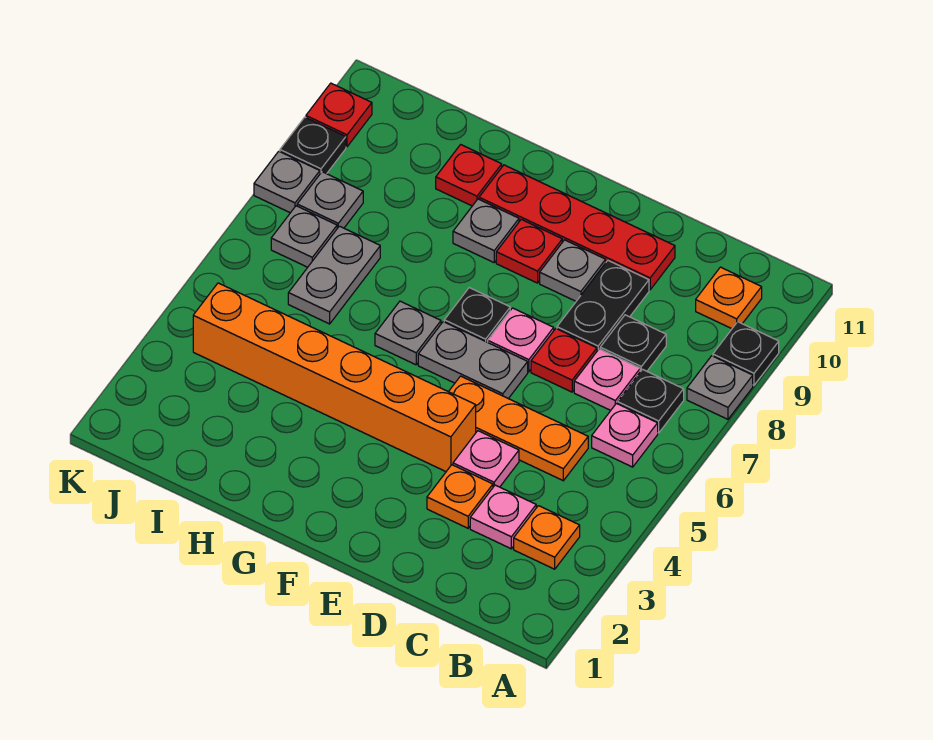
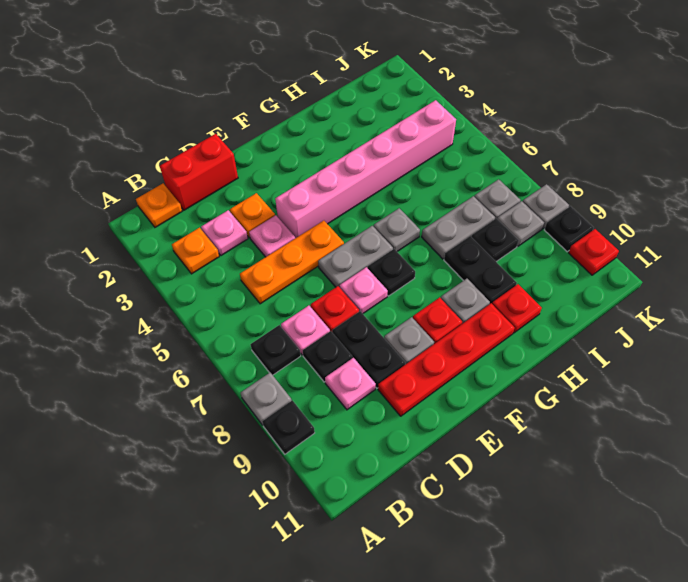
pink plate B6 level 1 -> pink plate C9 level 1
orange plate B10 level 1 -> orange plate B1 level 1
none -> red brick C1:D1 level 1
orange brick E4:J4 level 1 -> pink brick E4:J4 level 1
none -> black plate H8:H9 level 1
grey plate I6:I7 level 1 -> grey plate H7:I7 level 1
none -> black plate I8 level 1

